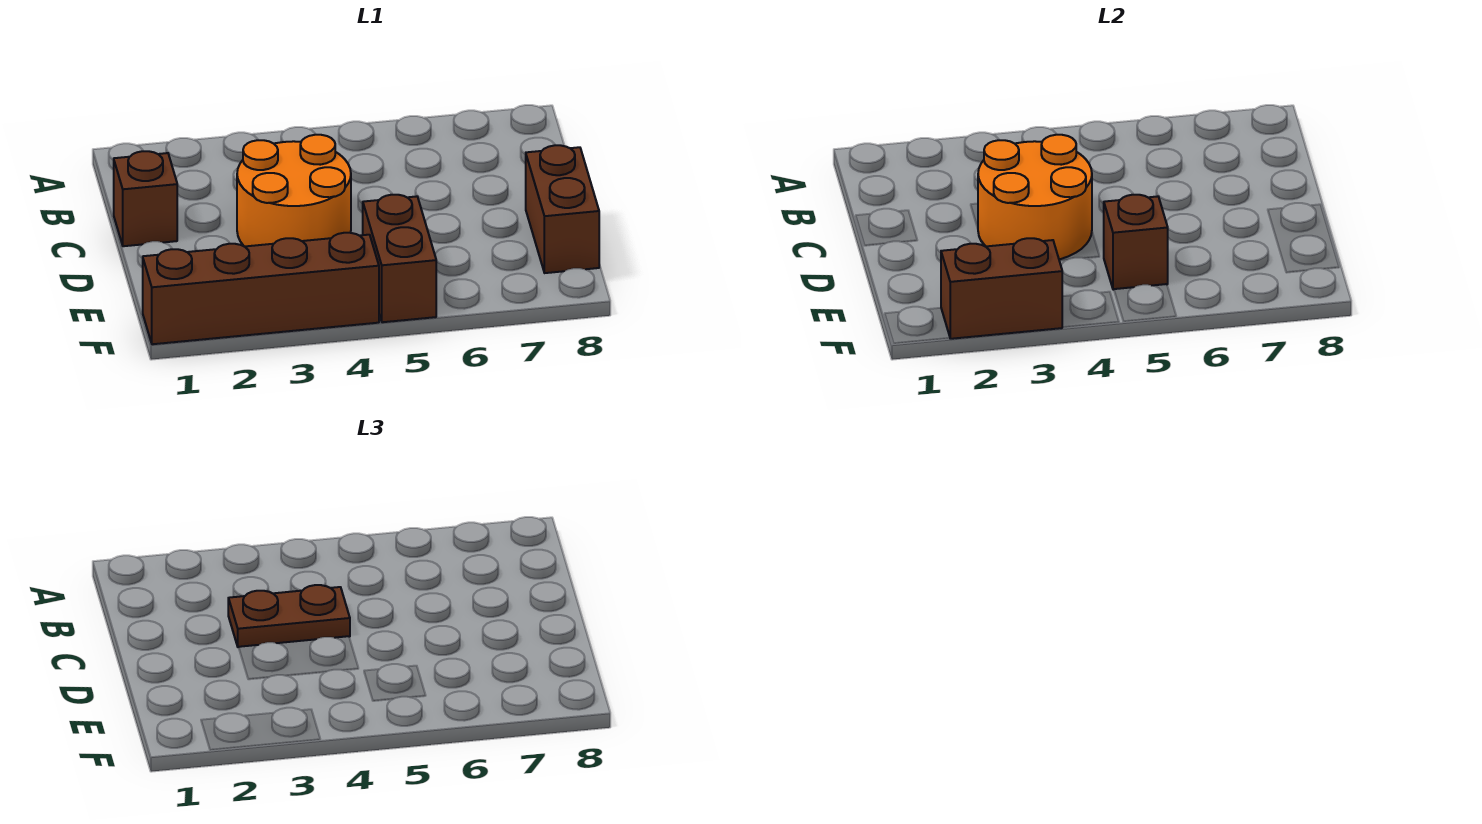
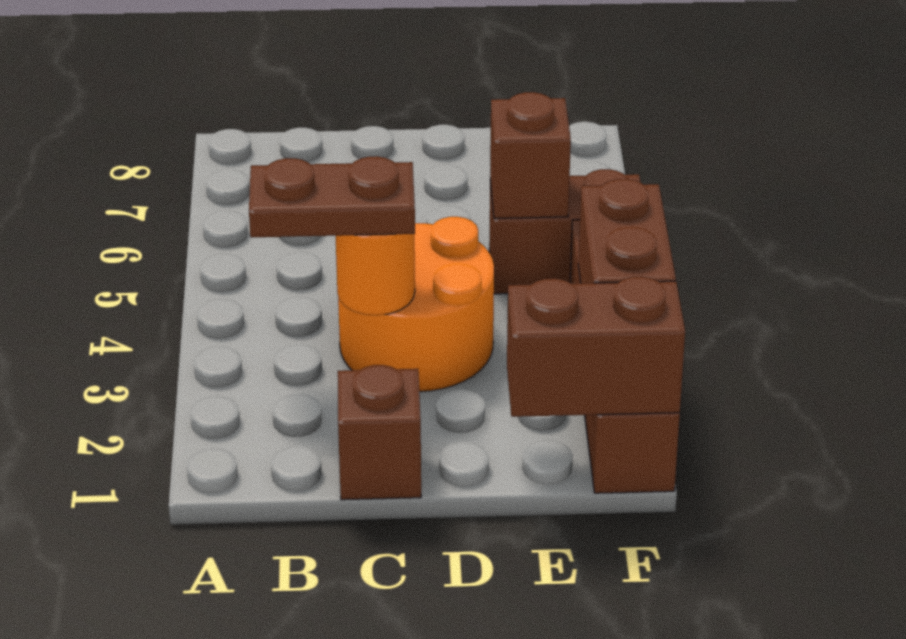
orange round brick C3:D4 level 2 -> orange round brick C3 level 2
brown plate C3:C4 level 3 -> brown plate B3:C3 level 3
brown brick D8:E8 level 1 -> brown brick E1:F1 level 2

